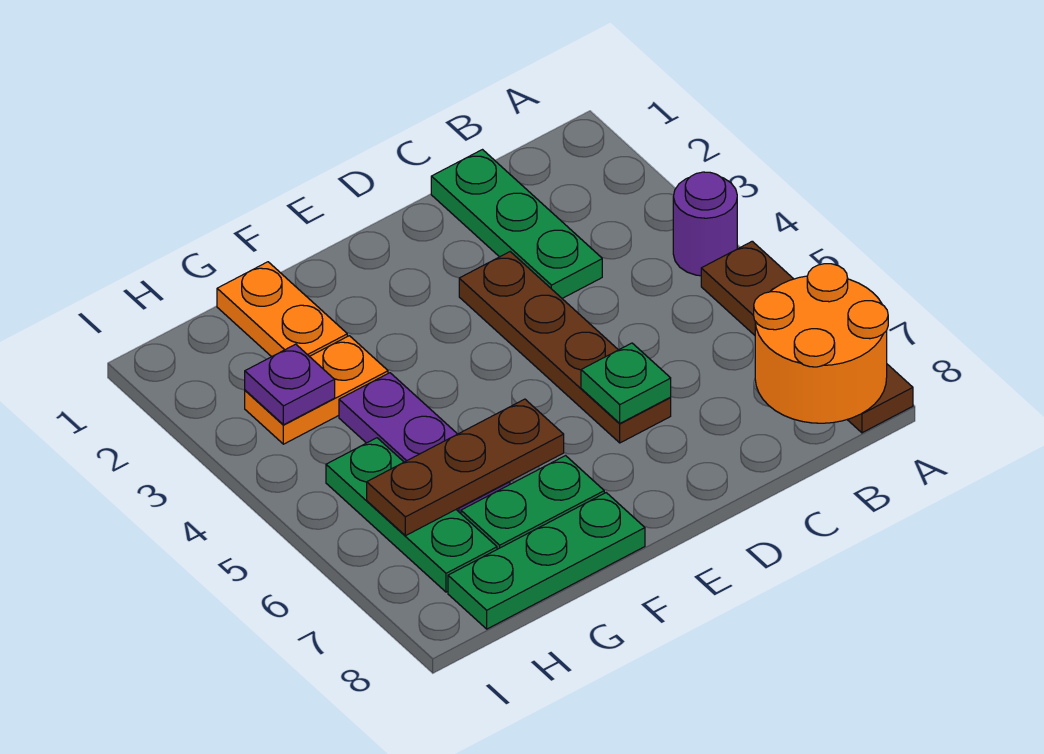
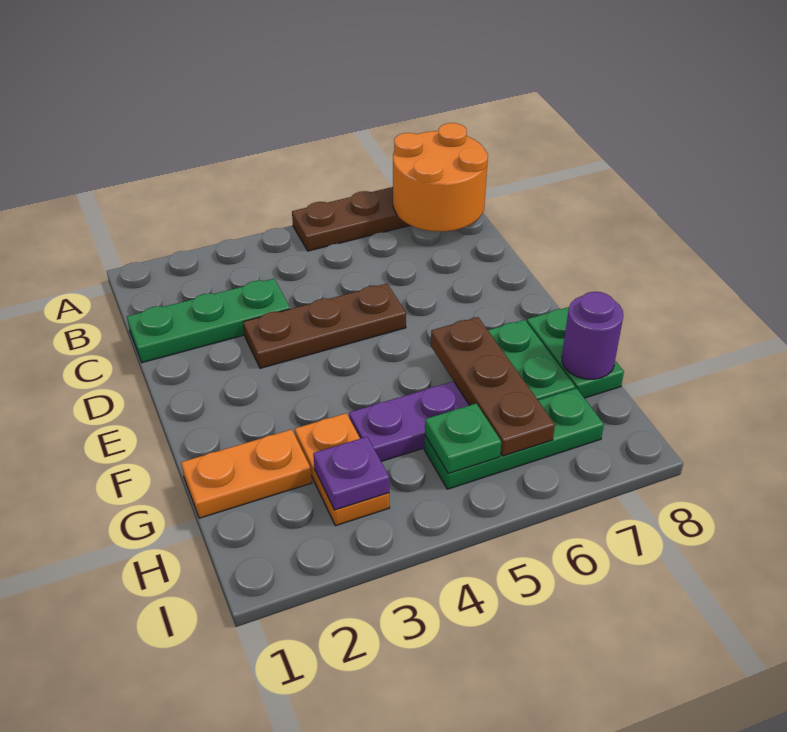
purple round brick A4 level 1 -> purple round brick G8 level 2
brown plate D3:D6 level 1 -> brown plate D3:D5 level 1
green plate D6 level 2 -> green plate H5 level 2
green plate F8:H8 level 1 -> green plate F8:G8 level 1

